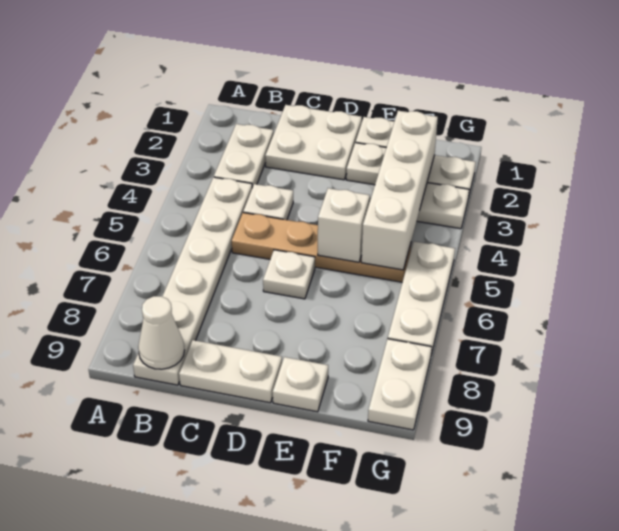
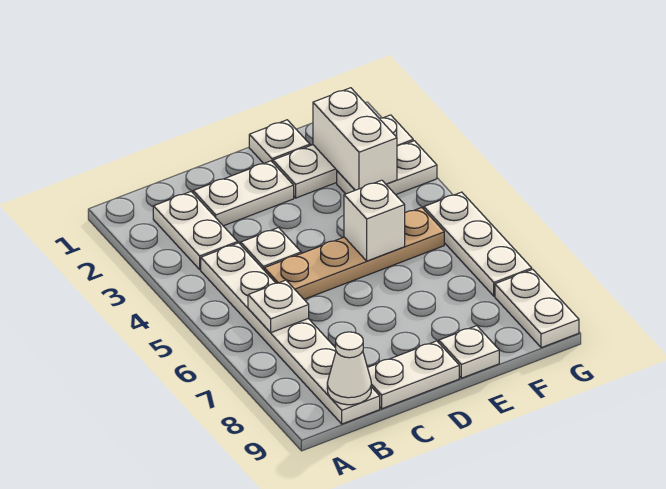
white plate C1:D2 level 1 -> white plate C2:D2 level 1
white plate D6 level 1 -> white plate B6 level 2
white brick F2:F5 level 2 -> white brick F2:F3 level 2

